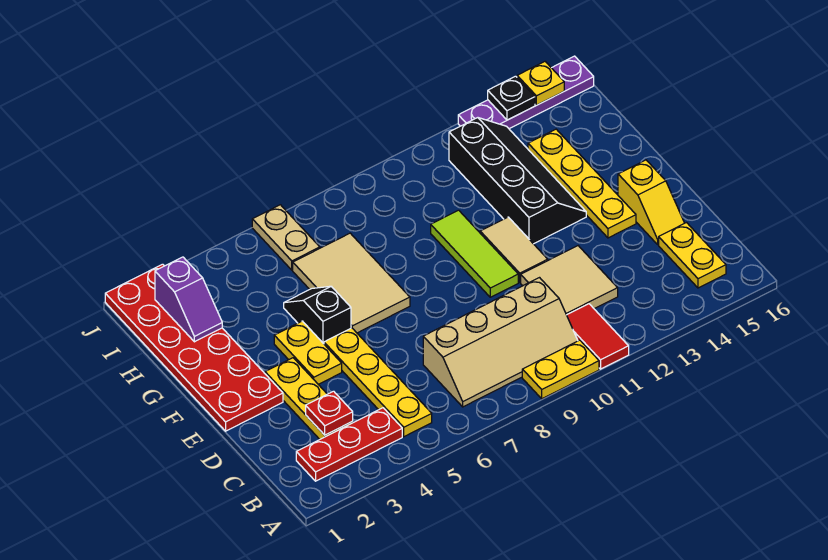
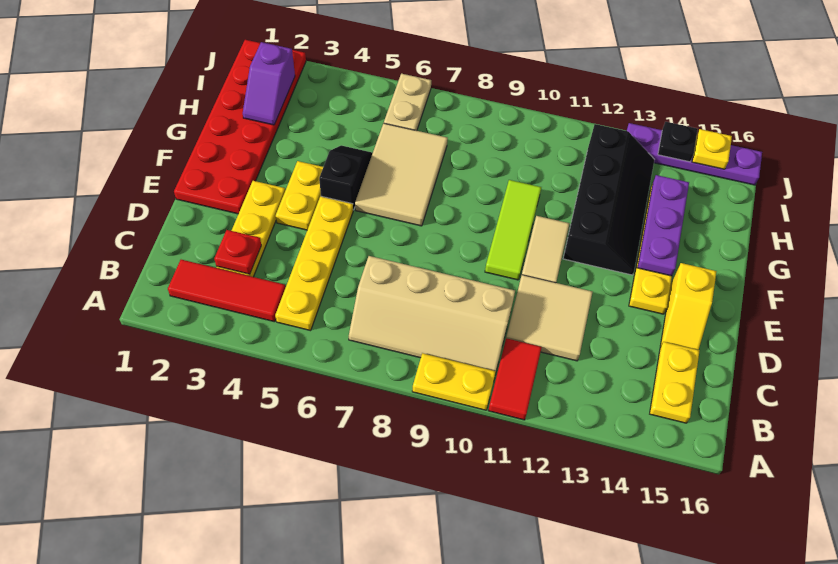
red plate B2:B4 level 1 -> red tile B2:B4 level 1
none -> purple plate F14:H14 level 2

